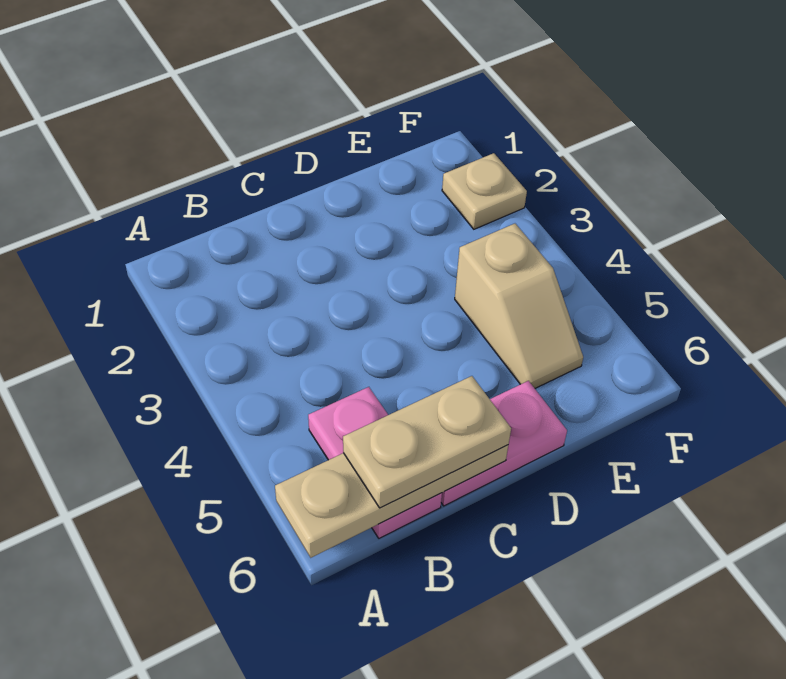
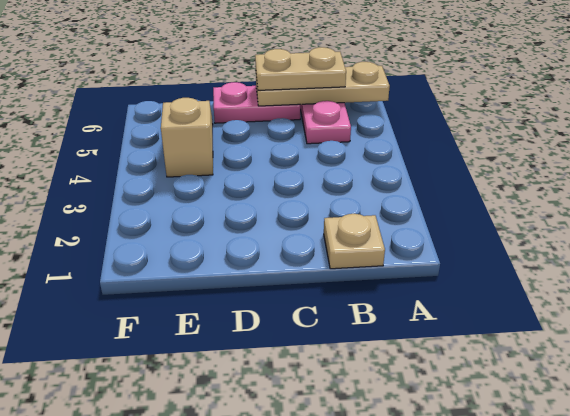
tan plate F2 level 1 -> tan plate B1 level 1

